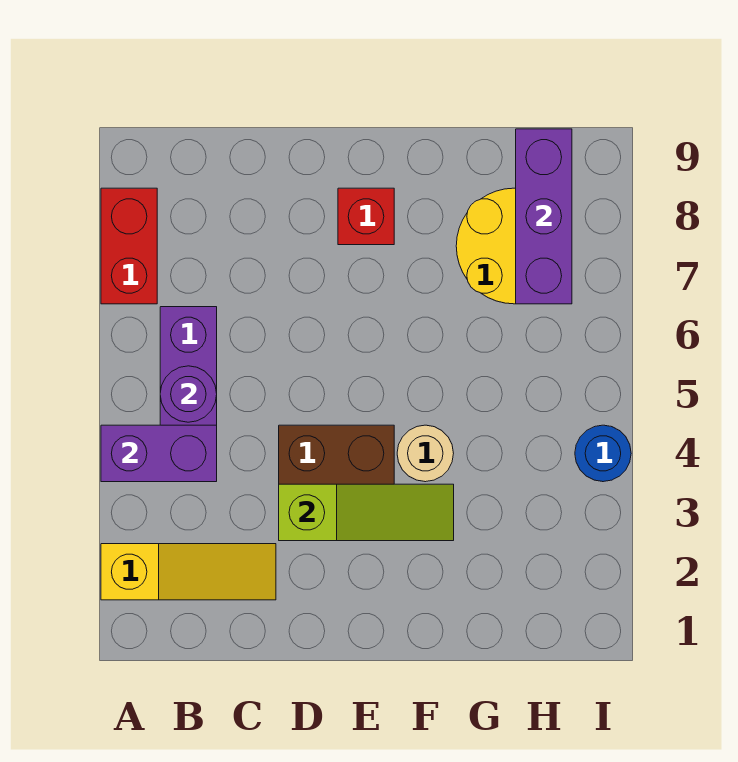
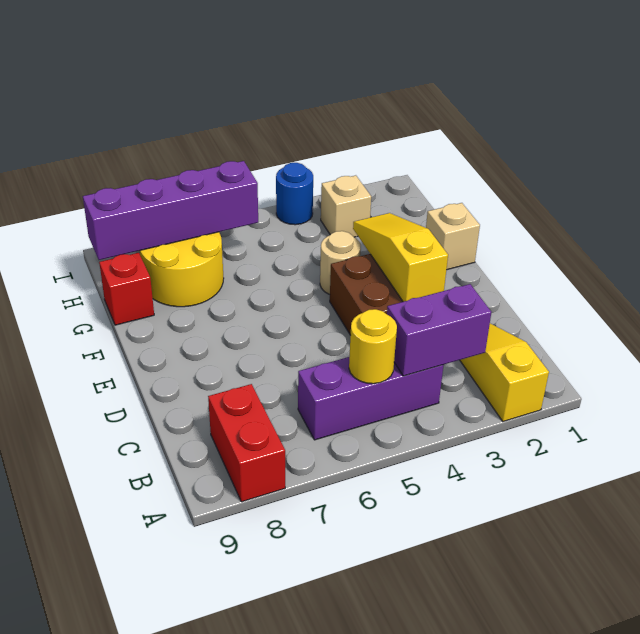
purple brick A4:B4 level 2 -> purple brick B3:B4 level 2
red brick A7:A8 level 1 -> red brick A8:B8 level 1
purple round brick B5 level 2 -> yellow round brick B5 level 2
lime slope D3:F3 level 2 top D -> yellow slope D3:F3 level 2 top D
red brick E8 level 1 -> red brick G9 level 1
none -> tan brick F1 level 1
none -> tan brick H3 level 1
purple brick H7:H9 level 2 -> purple brick H6:H9 level 2

